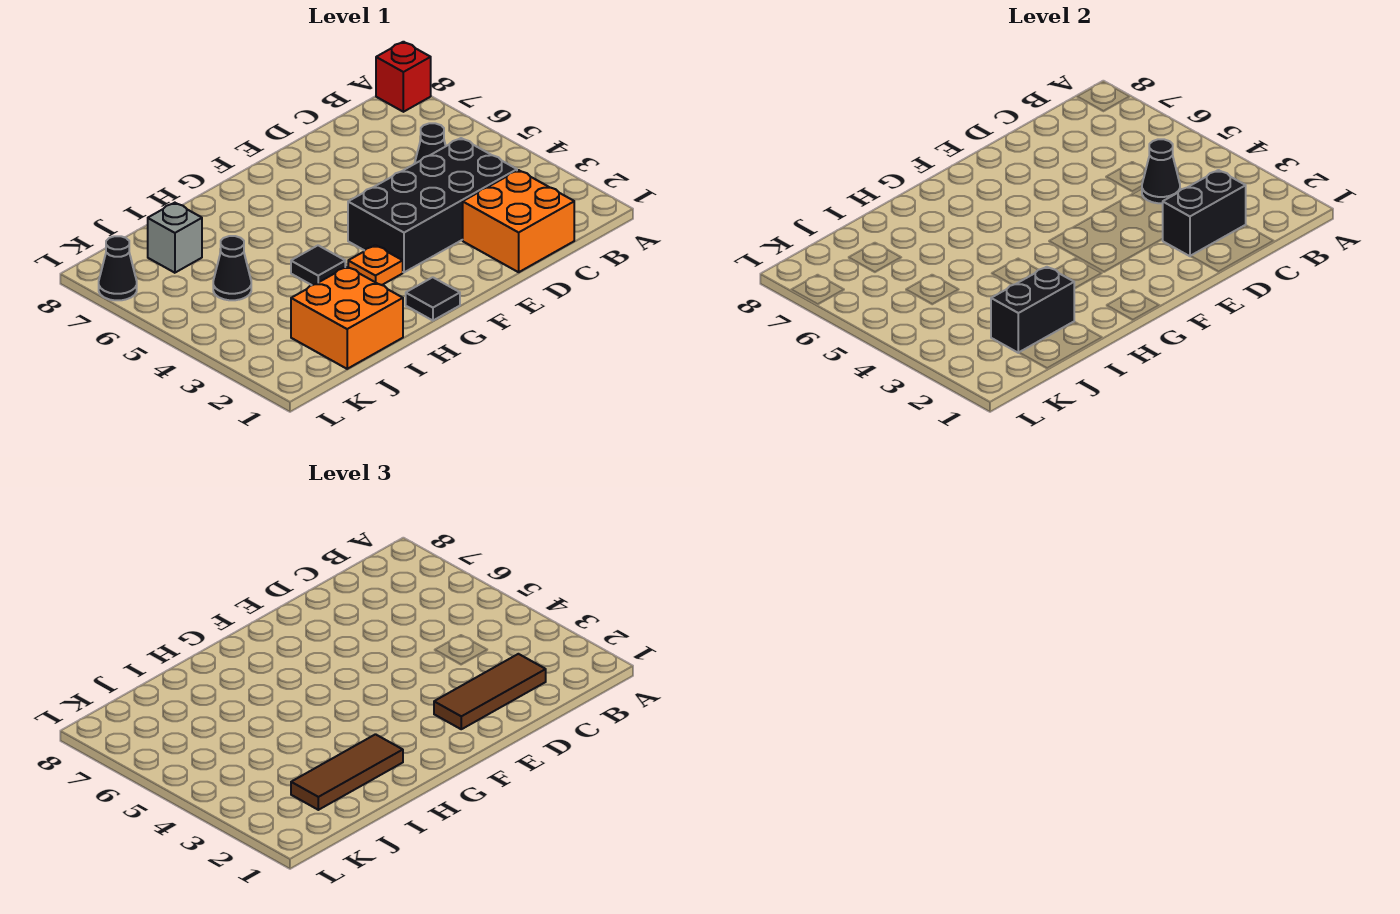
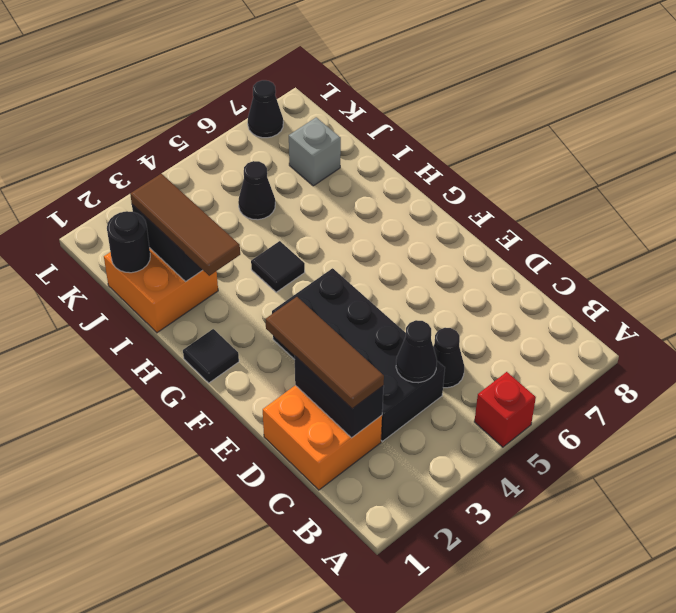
red brick A8 level 1 -> red brick A5 level 1
orange plate G3 level 1 -> none
none -> black round brick J1 level 2

